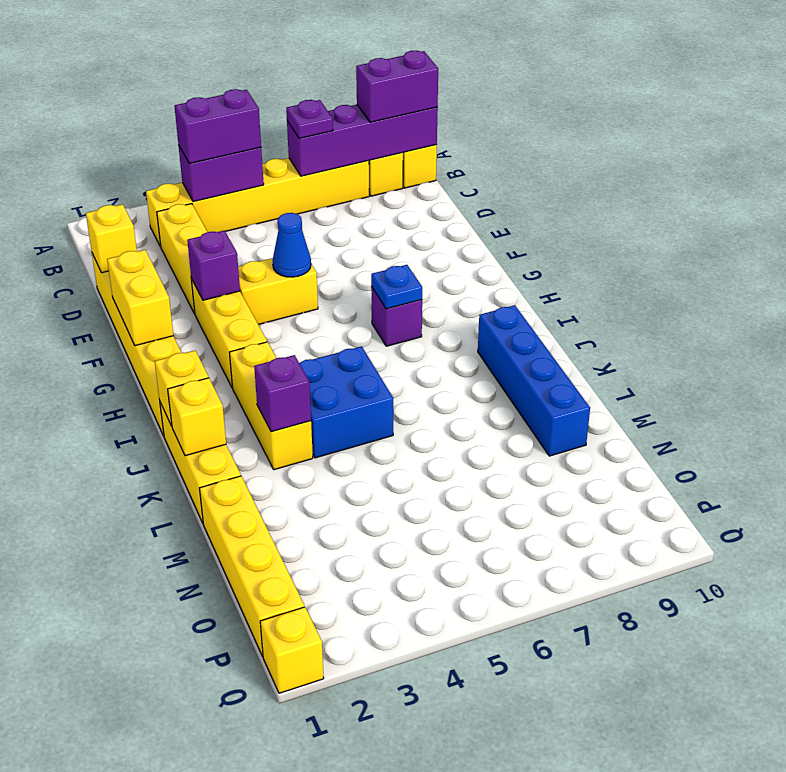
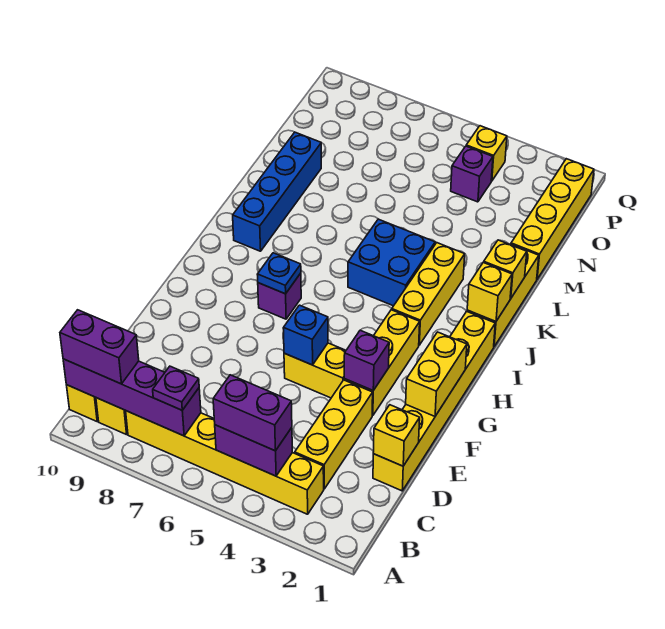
blue cone F5 level 2 -> blue brick F5 level 2
purple brick K3 level 2 -> purple brick O4 level 1
yellow brick Q1 level 1 -> yellow brick P4 level 1

